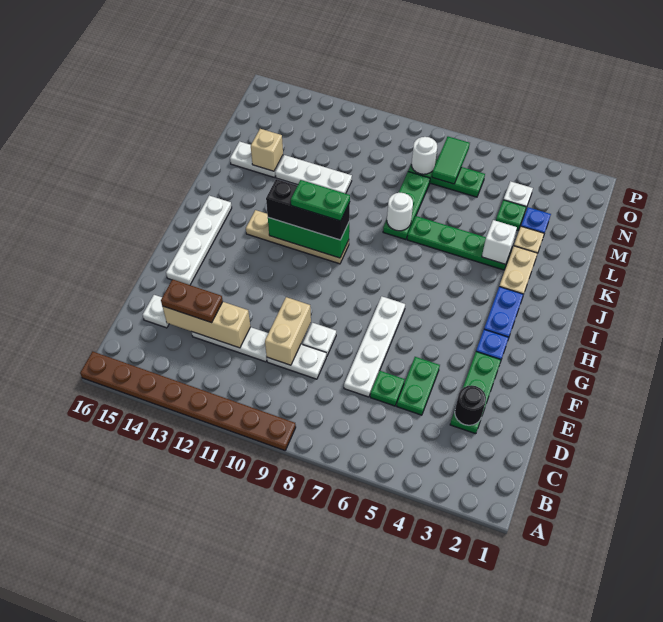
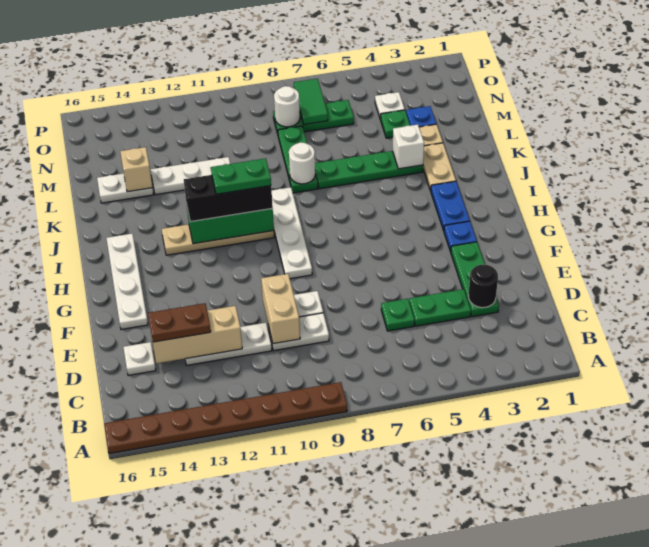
green plate D5:E5 level 1 -> green plate D4:D5 level 1
white plate D7:G7 level 1 -> white plate G9:J9 level 1

